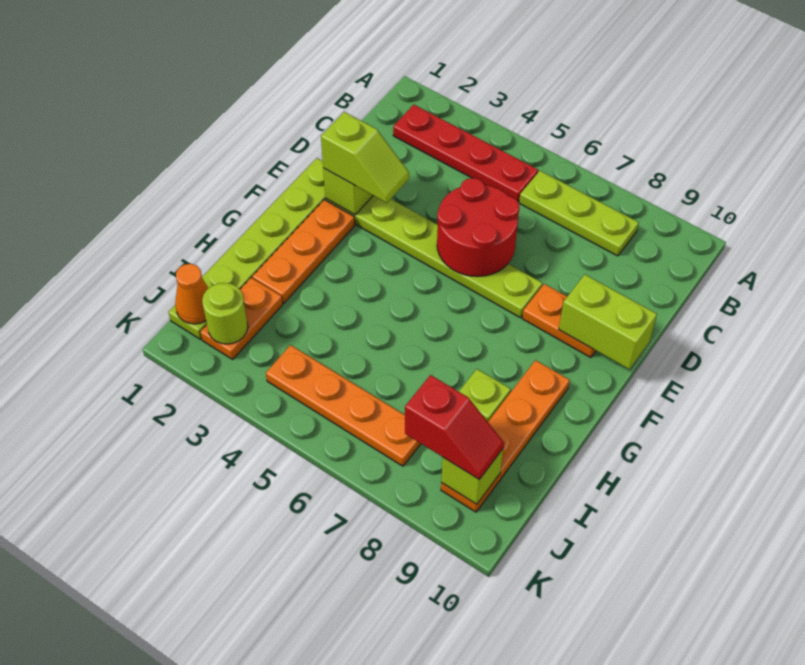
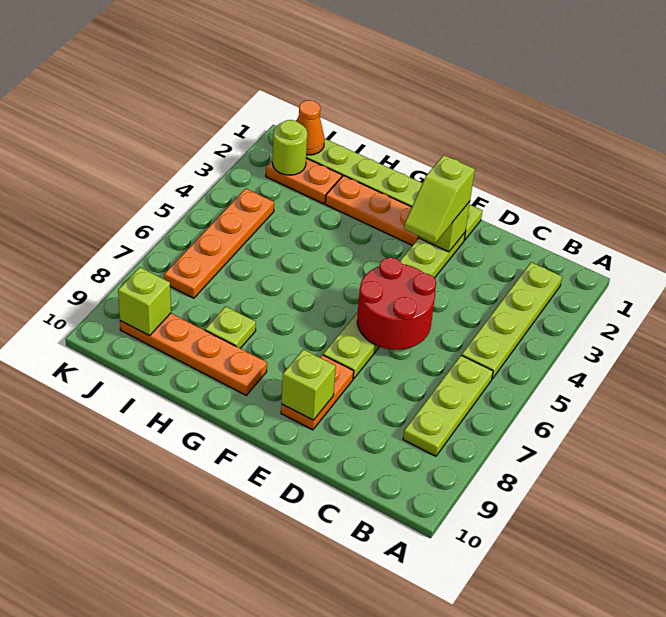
red plate B2:B5 level 1 -> lime plate B2:B5 level 1
lime brick E9:E10 level 2 -> lime brick E9 level 2
red slope J8:J9 level 3 top 8 -> none

